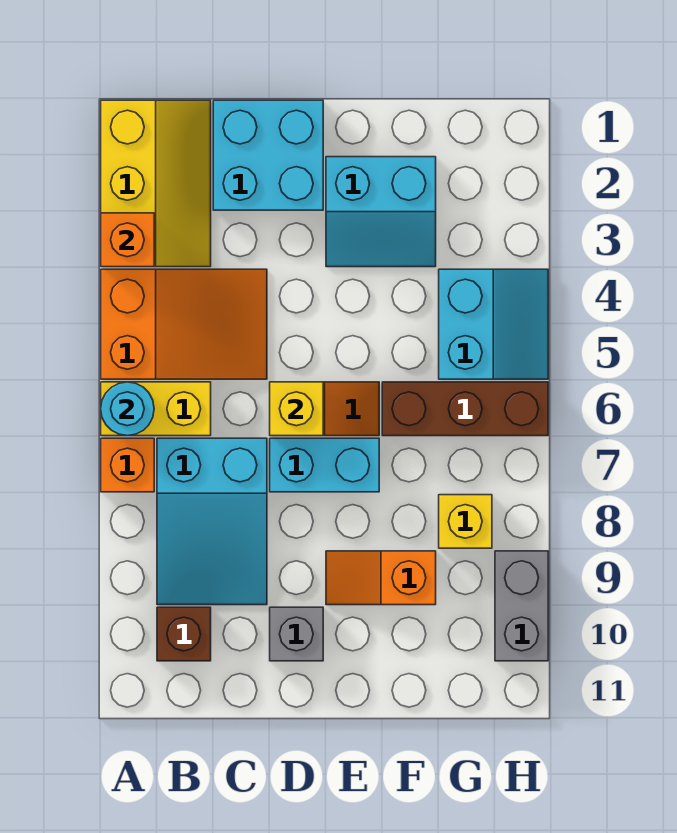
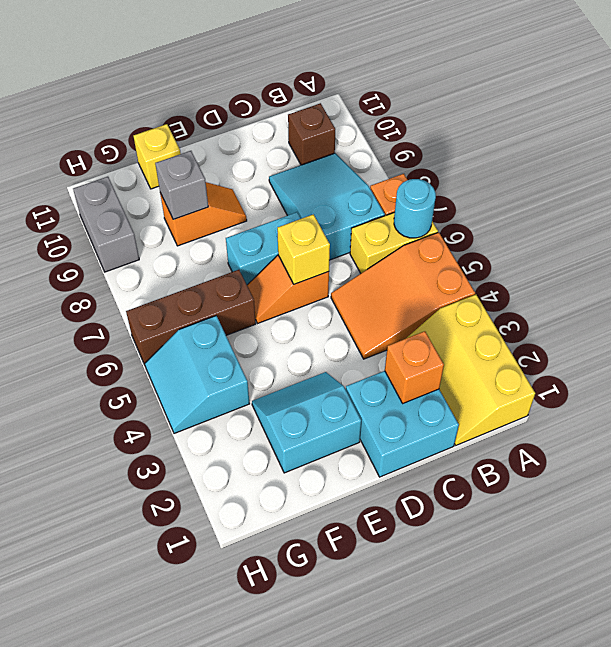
orange brick A3 level 2 -> orange brick C2 level 2
grey brick D10 level 1 -> grey brick F9 level 2
yellow brick G8 level 1 -> yellow brick F11 level 1

